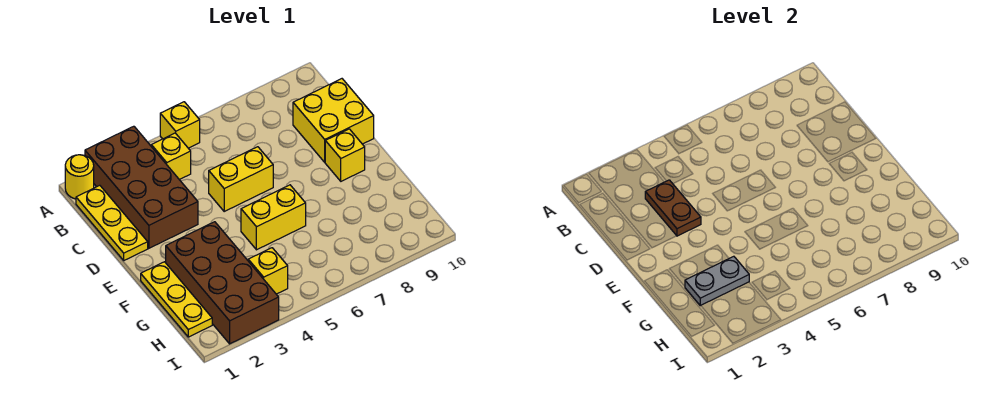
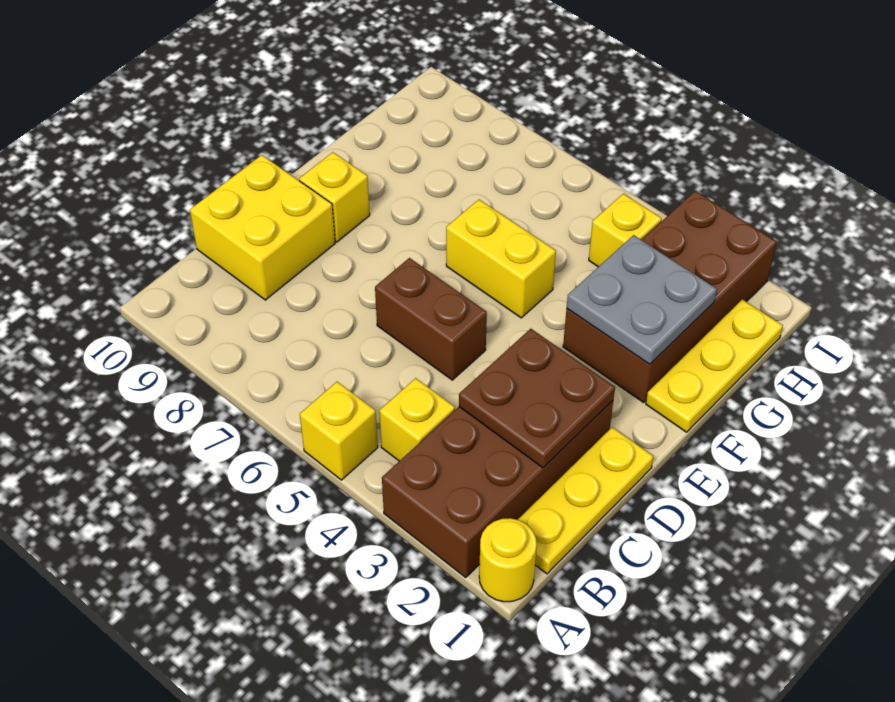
brown plate C3:D3 level 2 -> brown plate C2:D3 level 2
yellow brick D5:D6 level 1 -> brown brick D5:D6 level 1
grey plate G2:G3 level 2 -> grey plate F2:G3 level 2

